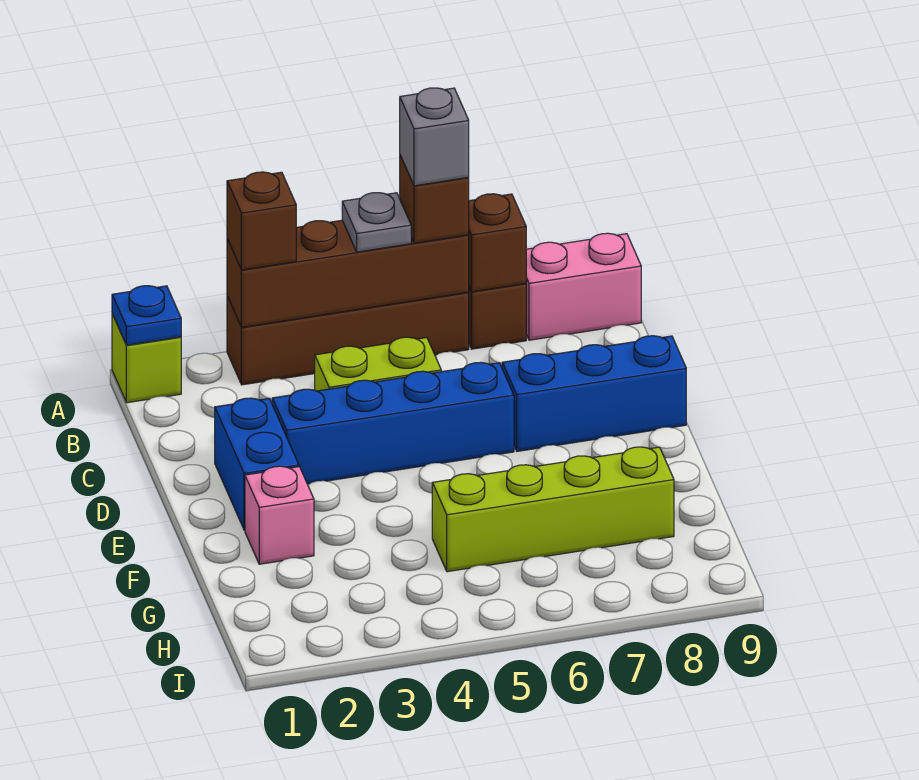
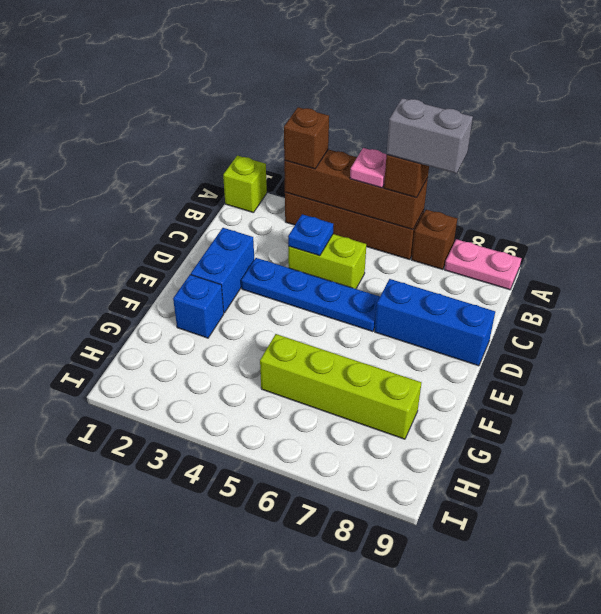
blue plate A1 level 2 -> blue plate C4 level 2
grey plate A5 level 3 -> pink plate A5 level 3
grey brick A6 level 4 -> grey brick A6:A7 level 4
brown brick A7 level 2 -> none
pink brick A8:A9 level 1 -> pink plate A8:A9 level 1
blue brick D3:D6 level 1 -> blue plate D3:D6 level 1
pink brick F2 level 1 -> blue brick F2 level 1

